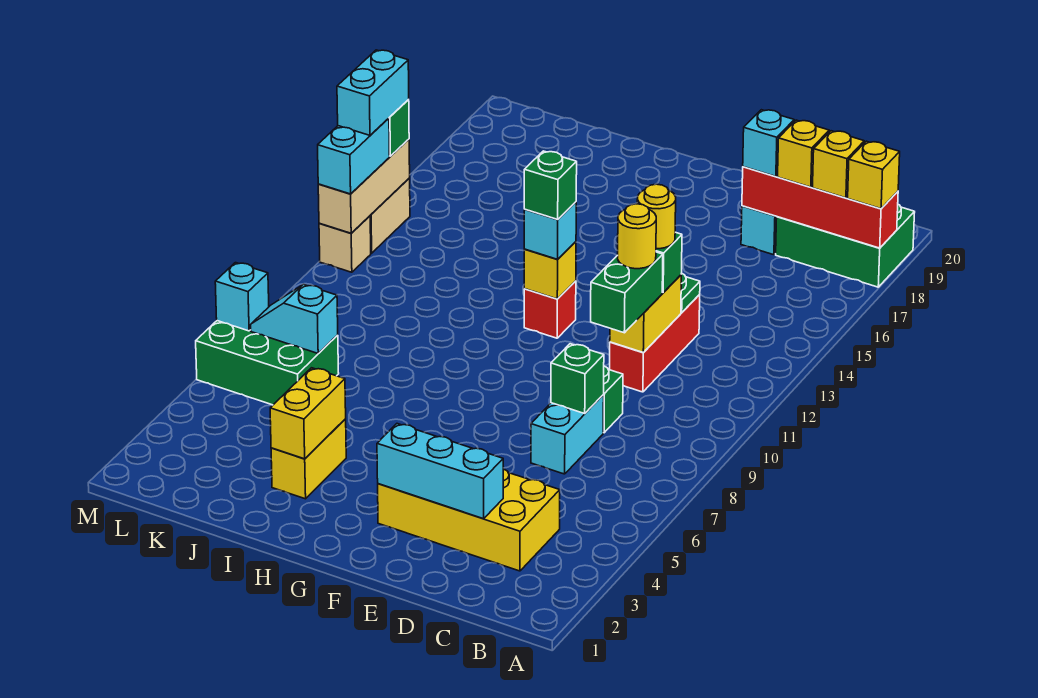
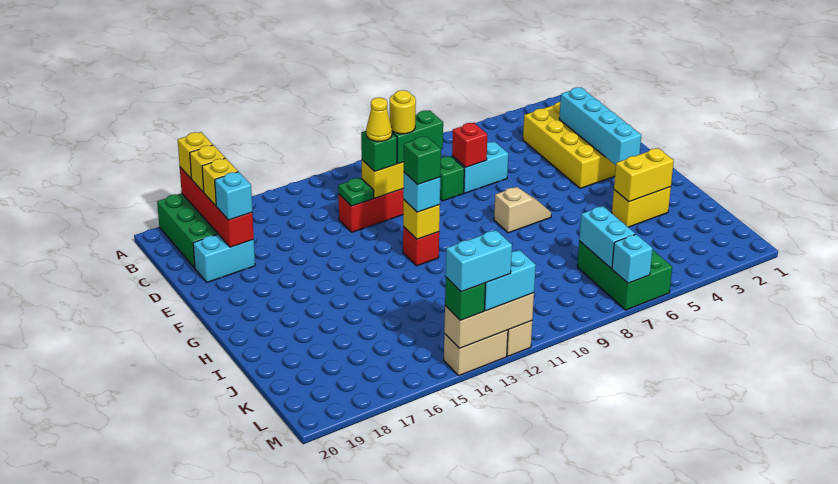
cyan brick D3:F3 level 2 -> cyan brick D3:G3 level 2
green brick D8 level 2 -> red brick D8 level 2
yellow round brick D12 level 4 -> yellow cone D12 level 4
none -> tan slope G7:G8 level 1 top 8
cyan slope K7:L7 level 2 top K -> cyan brick K7:L7 level 2

